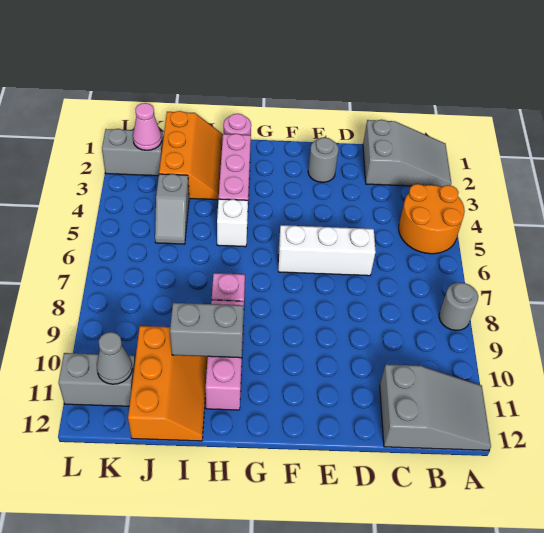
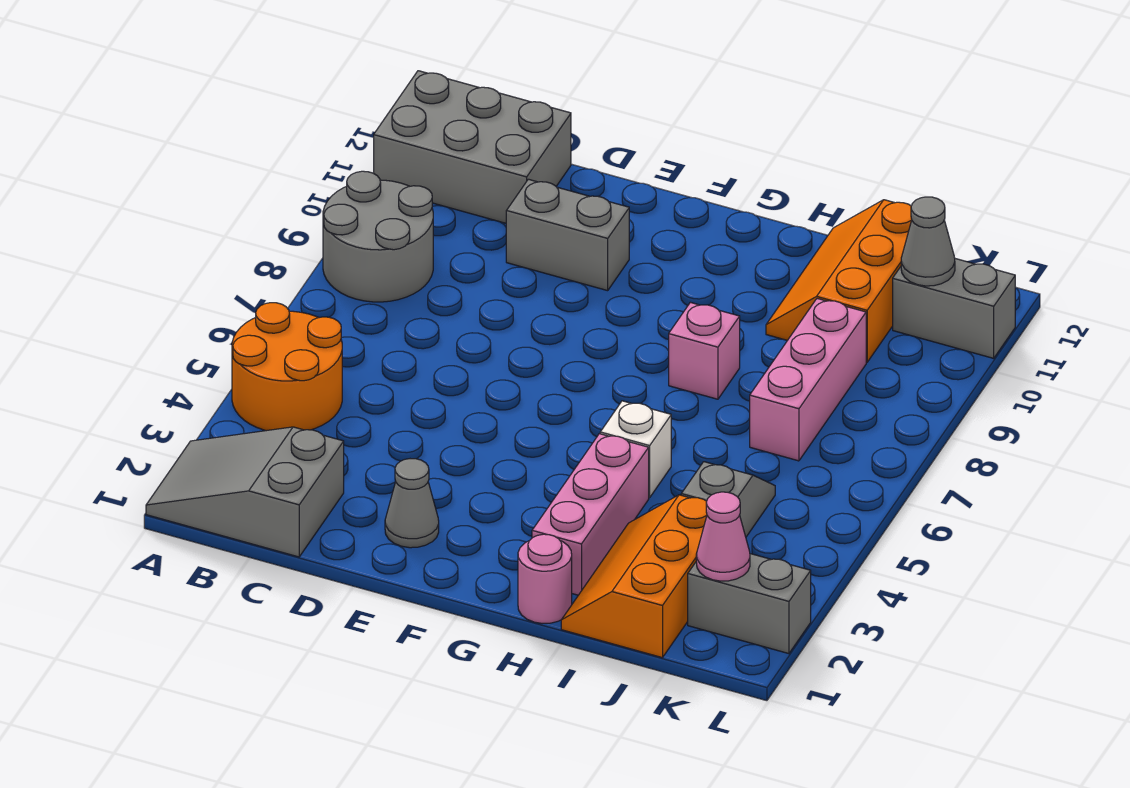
grey round brick A8 level 1 -> grey round brick A8:B9 level 1
grey slope A11:C12 level 1 top C -> grey brick A11:C12 level 1
white brick D6:F6 level 1 -> none
grey round brick E2 level 1 -> grey cone E2 level 1
pink brick H9:H11 level 1 -> pink brick J7:J9 level 1
grey brick H10:I10 level 2 -> grey brick D10:E10 level 1

